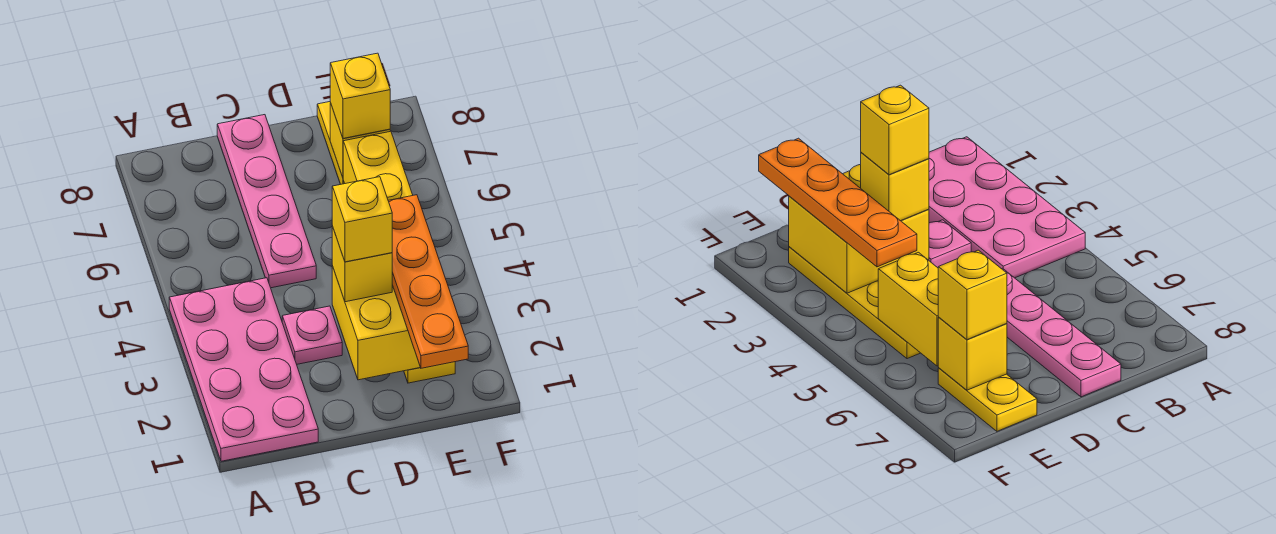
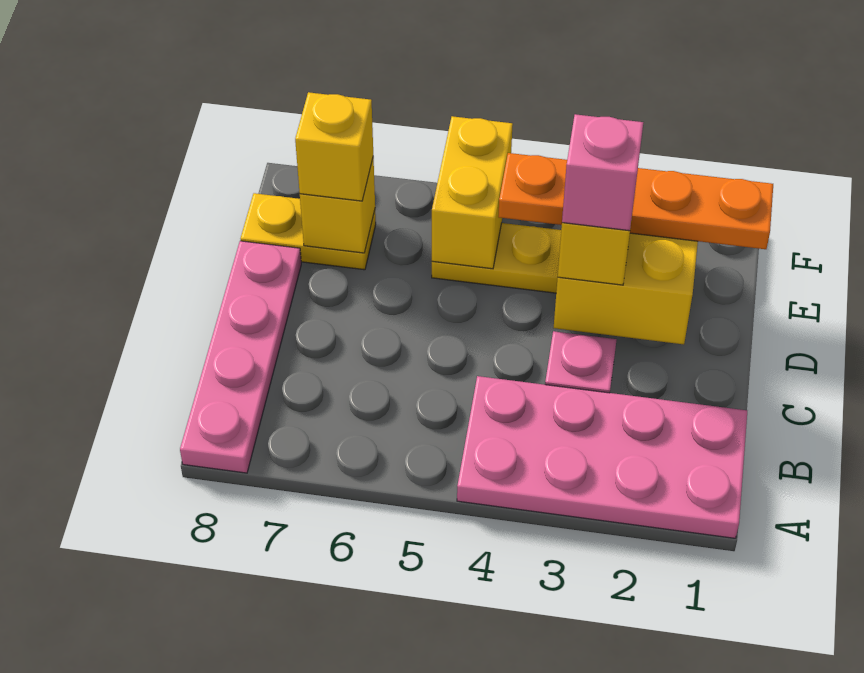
pink plate C5:C8 level 1 -> pink plate A8:D8 level 1
yellow brick D3 level 4 -> pink brick D3 level 4
yellow brick E5:E6 level 2 -> yellow brick E5:F5 level 2

